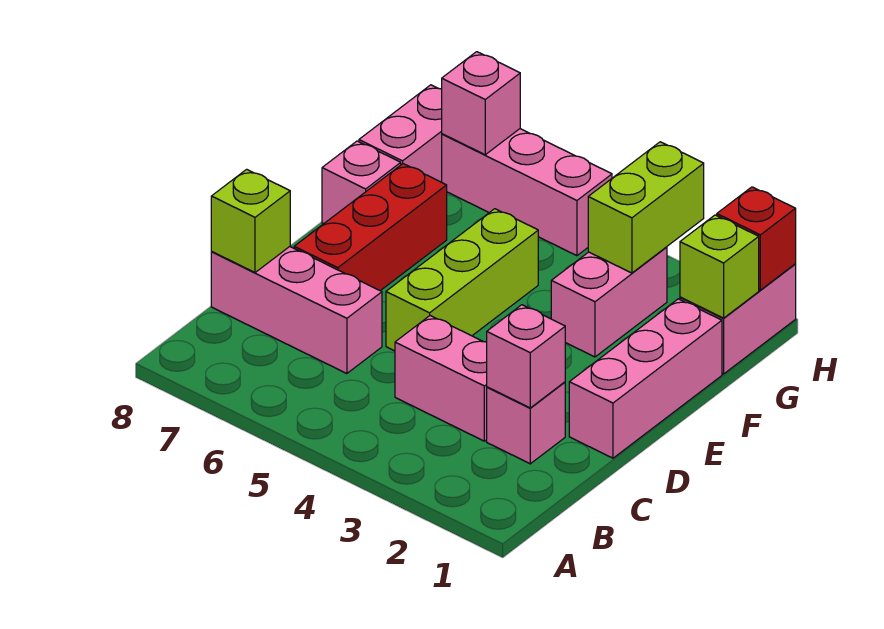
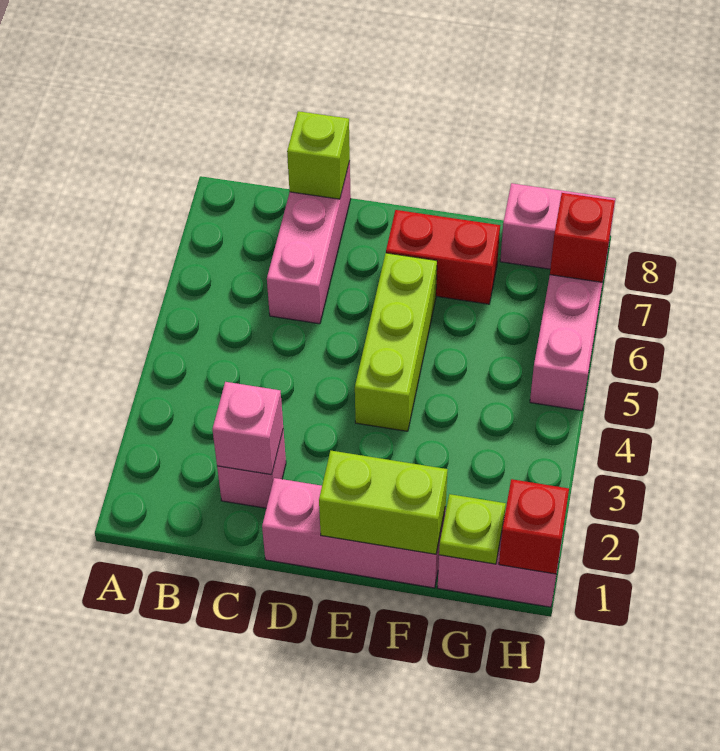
pink brick C3:C4 level 1 -> none
lime brick D5:F5 level 1 -> lime brick E4:E6 level 1
red brick D7:F7 level 1 -> red brick E7:F7 level 1
pink brick F3:G3 level 1 -> none
pink brick F8 level 1 -> none
lime brick G1 level 2 -> lime plate G1 level 2
lime brick G3:H3 level 2 -> lime brick E1:F1 level 2
pink brick H7 level 2 -> red brick H7 level 2

